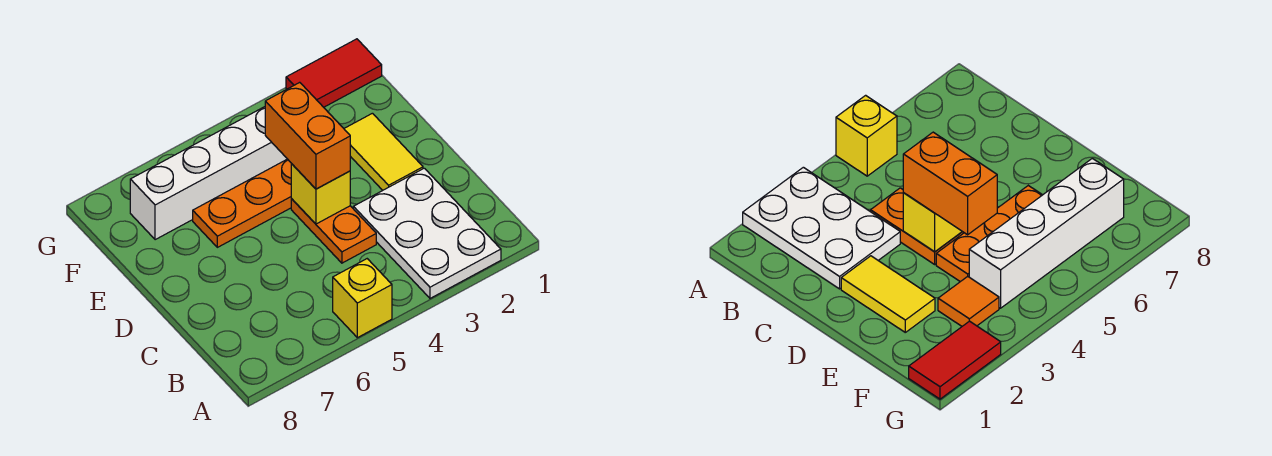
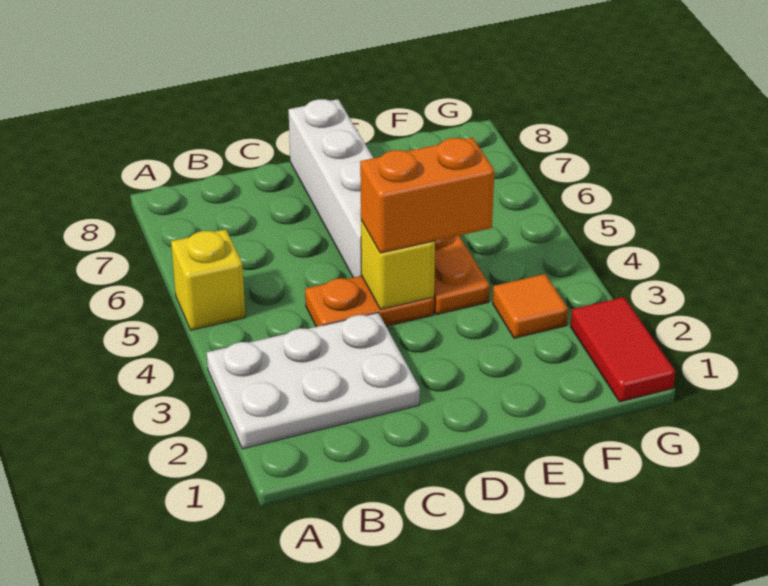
yellow tile D2:E2 level 1 -> none
white brick F4:F7 level 1 -> white brick D5:D8 level 1

